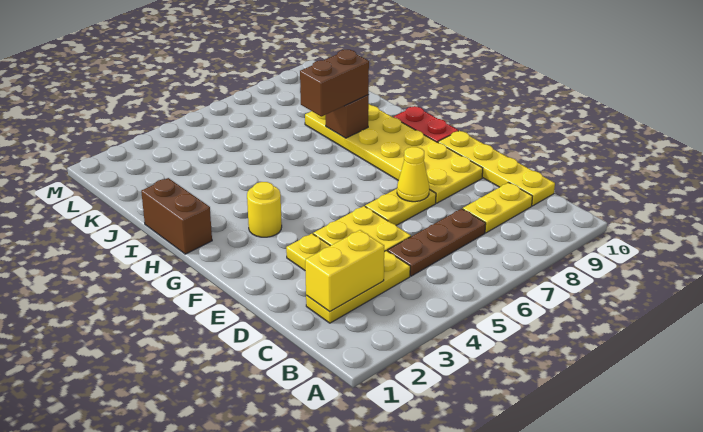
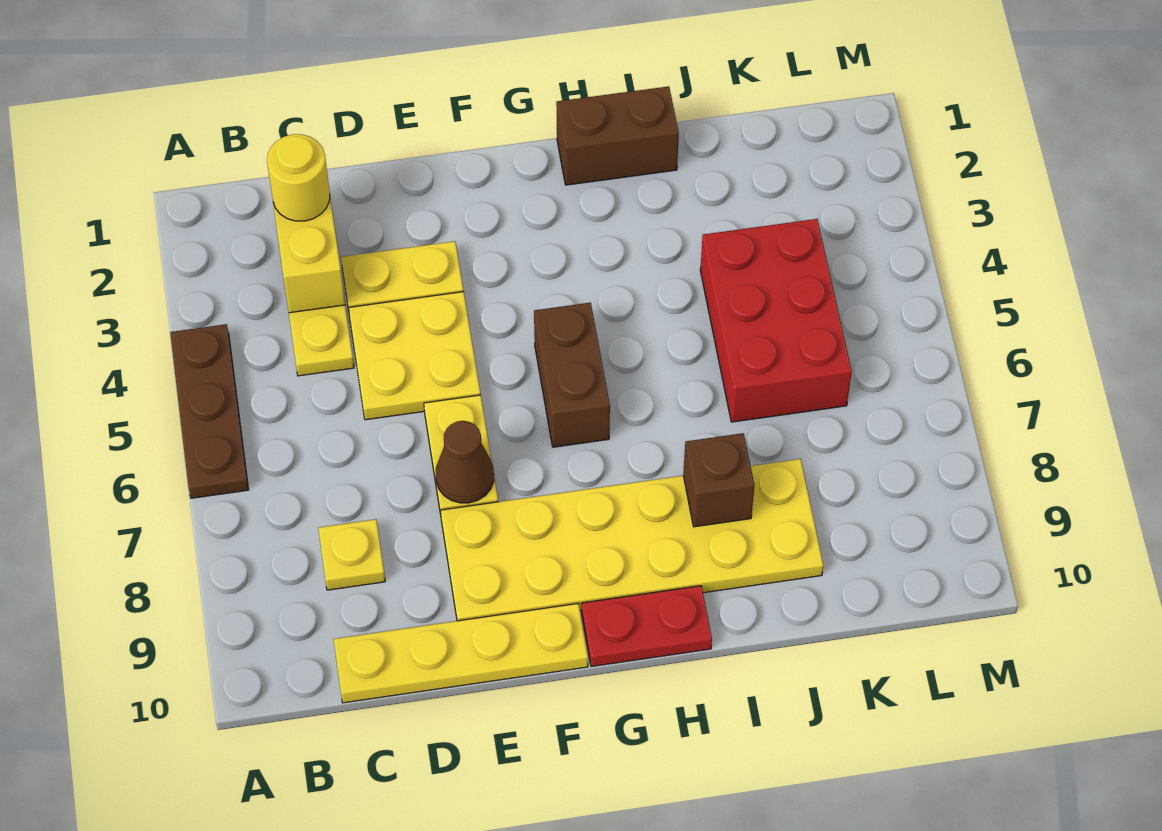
brown plate C5:C7 level 1 -> brown plate A4:A6 level 1
yellow plate C8:C9 level 1 -> yellow plate C8 level 1
yellow cone E7 level 2 -> brown cone E7 level 2
yellow round brick G3 level 1 -> yellow round brick C2 level 3
brown brick I7:I8 level 3 -> brown brick G5:G6 level 1
none -> red brick J4:K6 level 1

